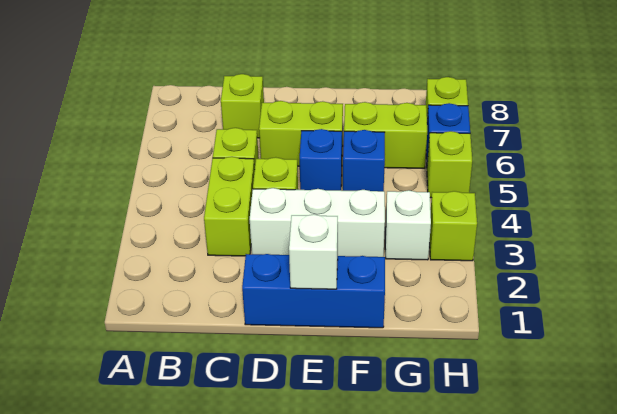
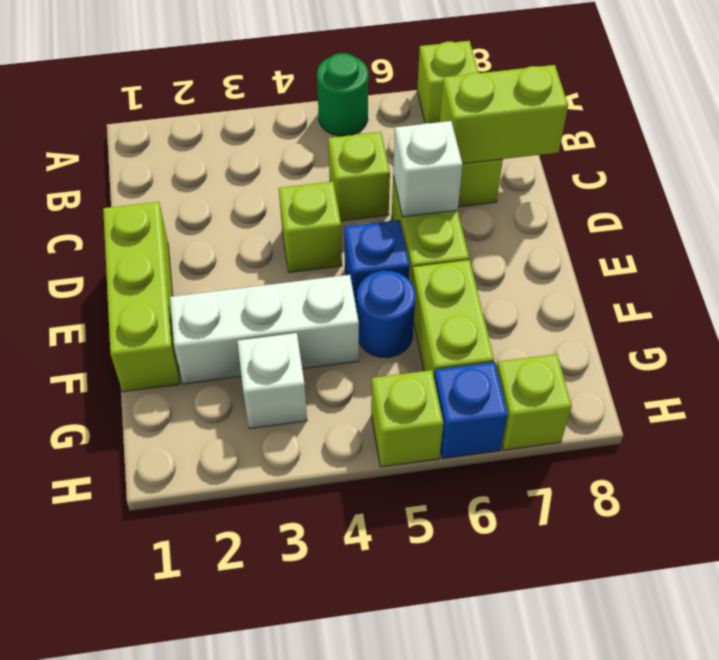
none -> green round brick A5 level 1
lime brick C3:C4 level 1 -> lime brick C7:C8 level 2
blue brick D1:F1 level 1 -> lime brick D1:F1 level 1
white brick D3:F3 level 1 -> white brick F2:F4 level 1
white brick E1 level 2 -> white brick D6 level 2
blue brick F5 level 1 -> blue round brick F5 level 1
lime brick H3 level 1 -> lime brick A7 level 1

